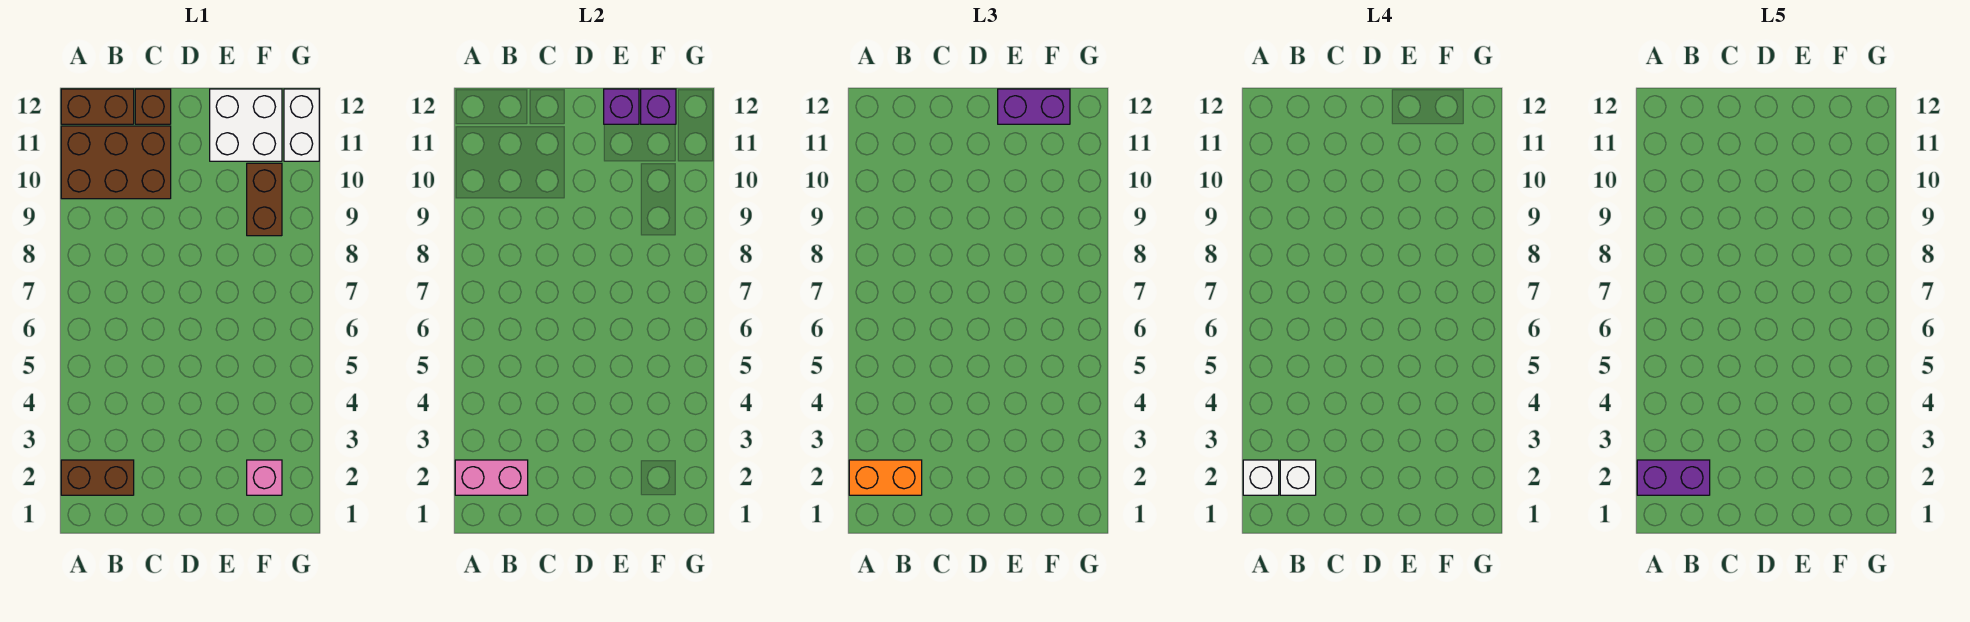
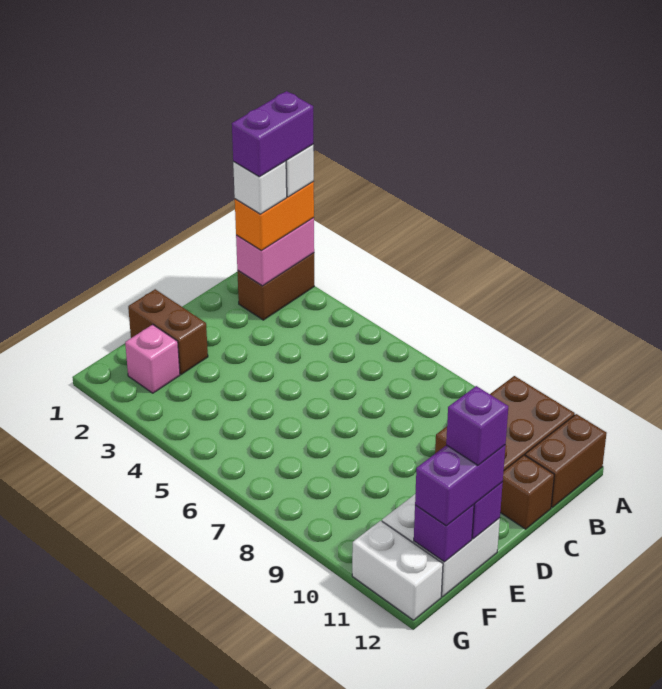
none -> purple brick E12 level 4
brown brick F9:F10 level 1 -> brown brick E1:E2 level 1

